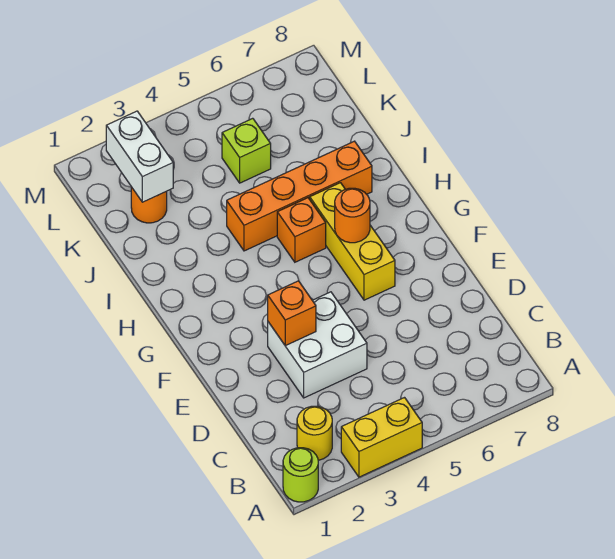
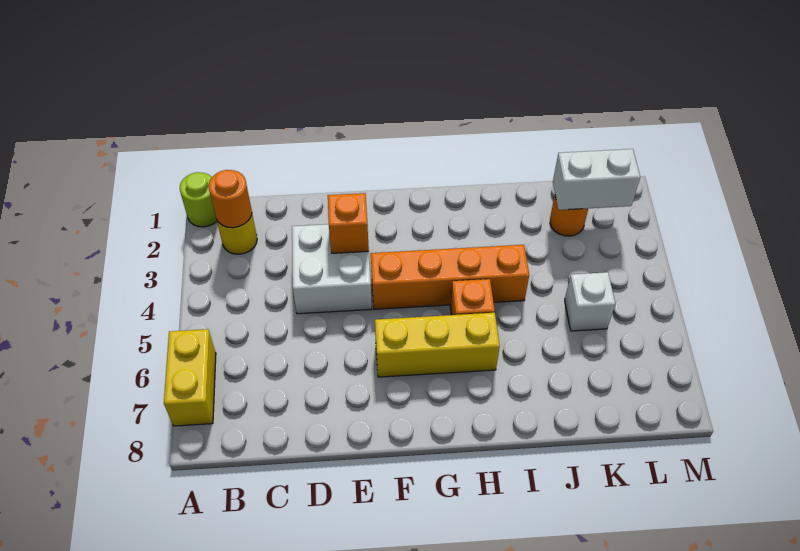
yellow brick A3:A4 level 1 -> yellow brick A6:A7 level 1
orange round brick G6 level 2 -> orange round brick B2 level 2
orange brick I4:I7 level 1 -> orange brick F4:I4 level 1
lime brick K5 level 1 -> white brick K5 level 1

